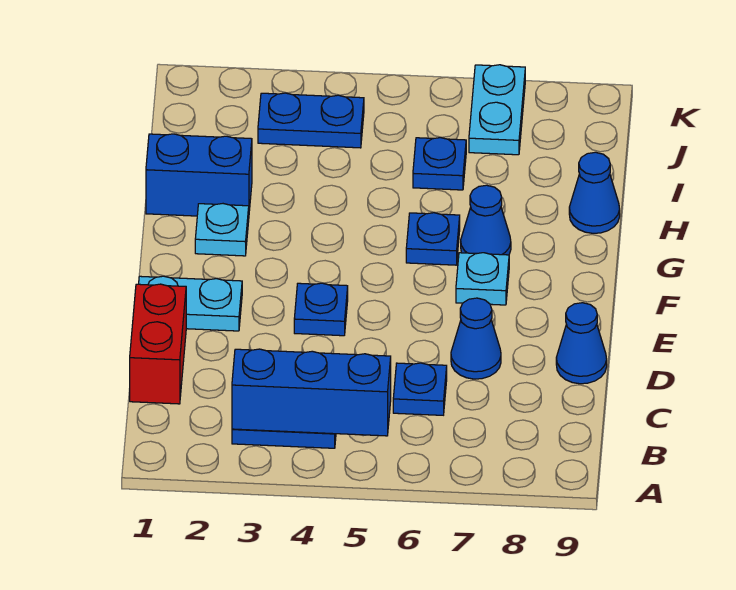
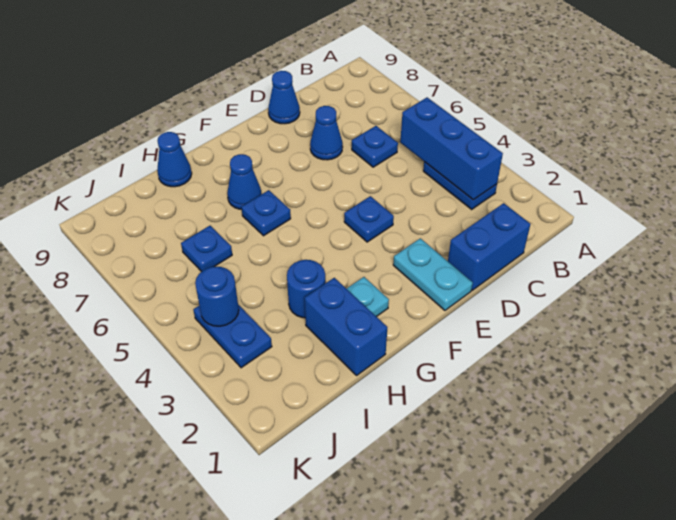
red brick C1:D1 level 1 -> blue brick C1:D1 level 1
cyan plate F7 level 1 -> none
none -> blue round brick H3 level 1
none -> blue round brick J4 level 2
cyan plate J7:K7 level 1 -> none

